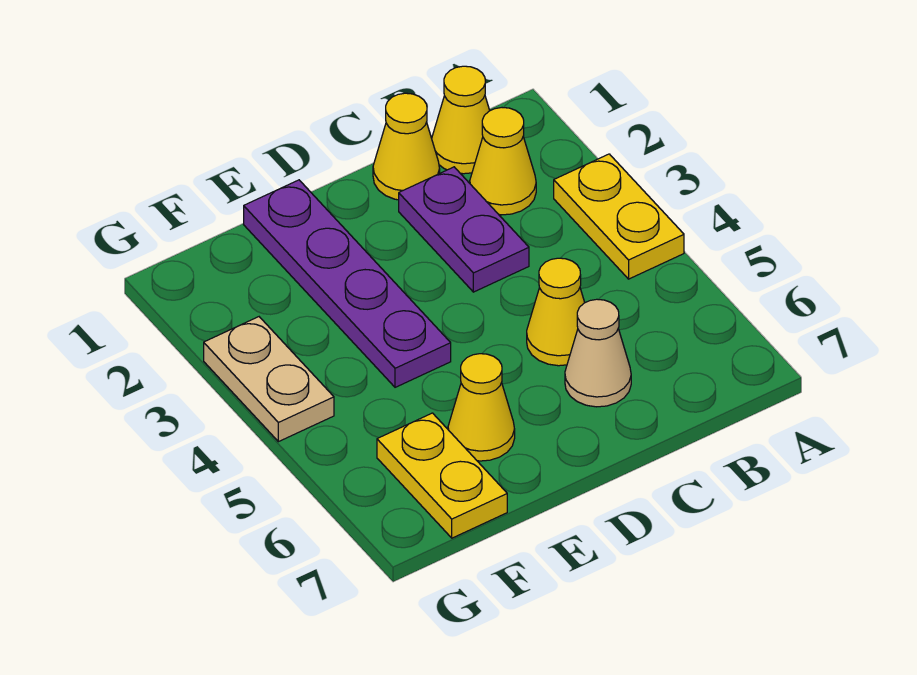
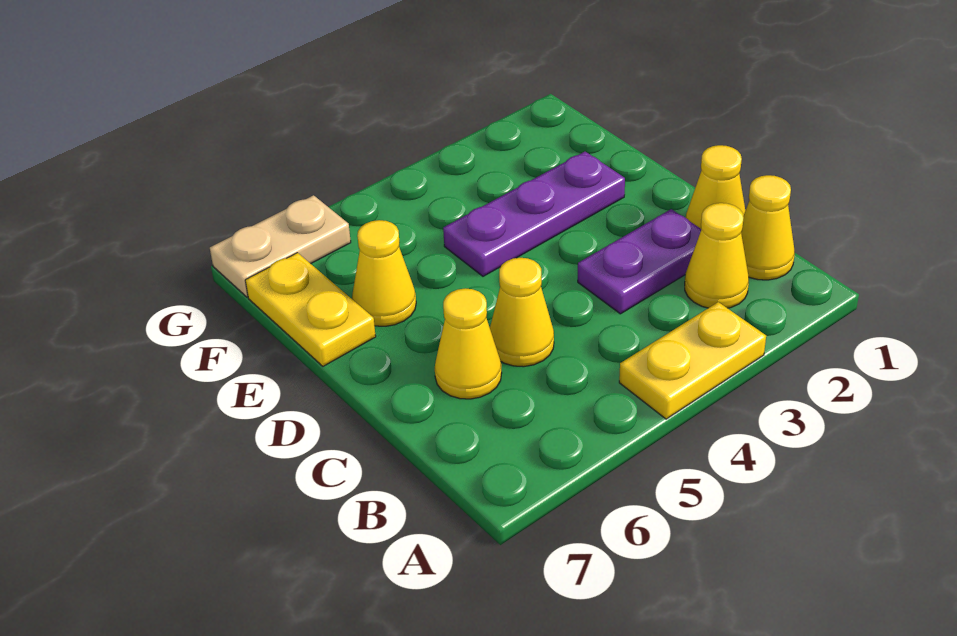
tan cone C6 level 1 -> yellow cone C6 level 1
purple plate E1:E4 level 1 -> purple plate E2:E4 level 1
yellow plate F6:F7 level 1 -> yellow plate E7:F7 level 1
tan plate G3:G4 level 1 -> tan plate G6:G7 level 1

